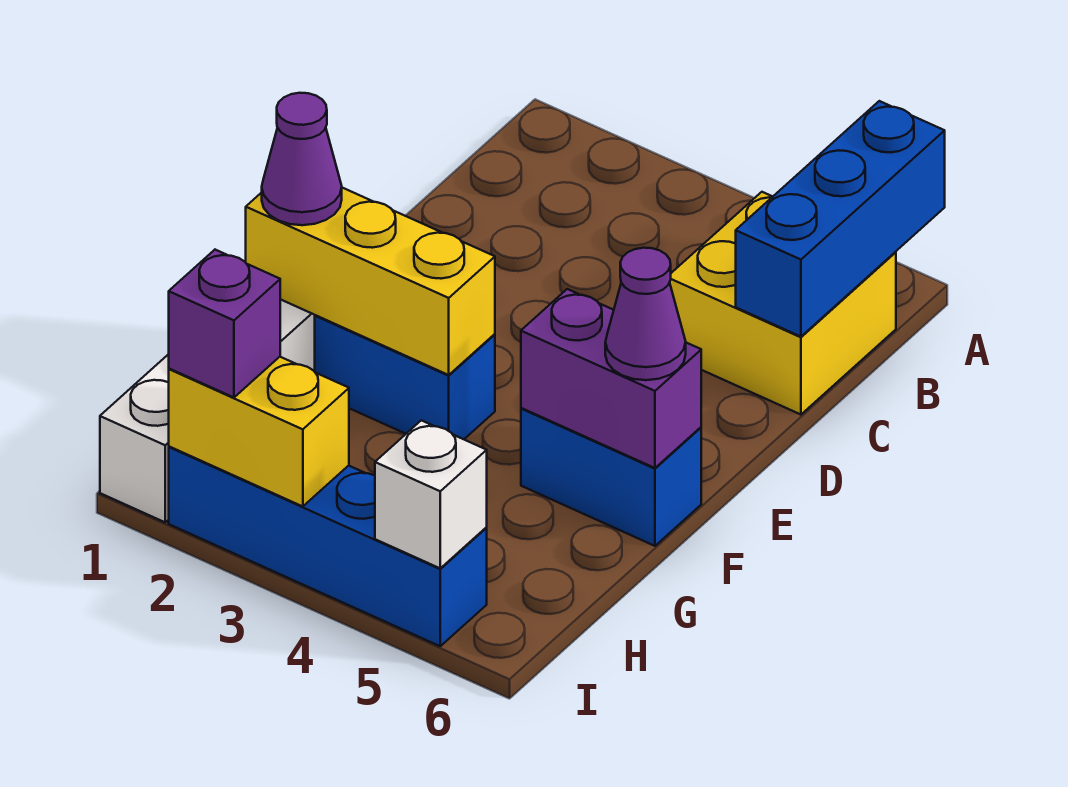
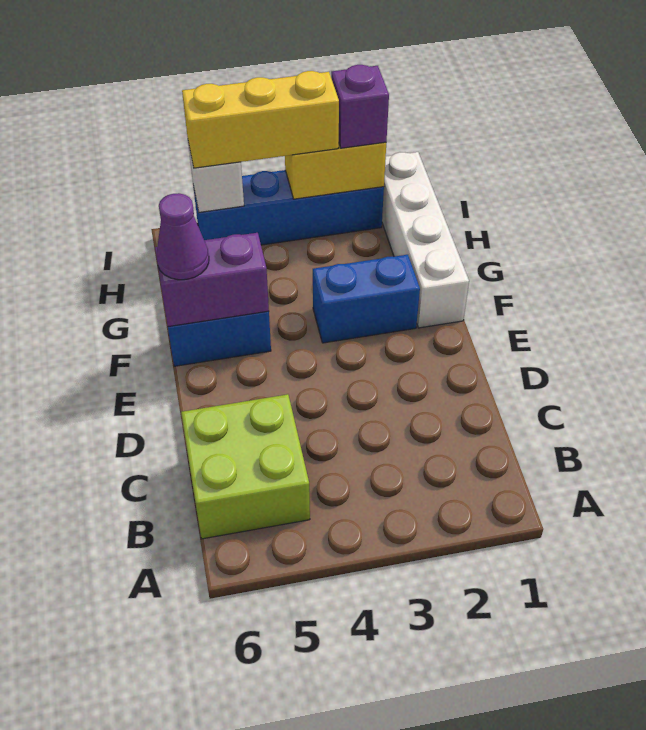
blue brick A6:C6 level 2 -> none
yellow brick B5:C6 level 1 -> lime brick B5:C6 level 1
yellow brick F1:F3 level 2 -> yellow brick I3:I5 level 3
purple cone F1 level 3 -> none

